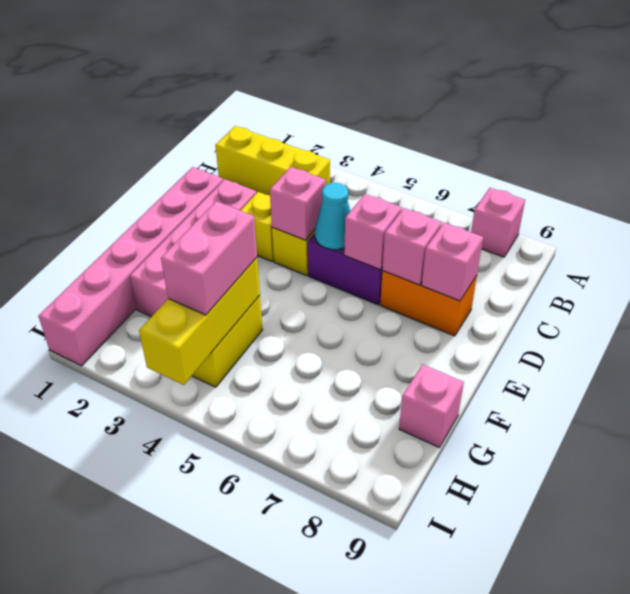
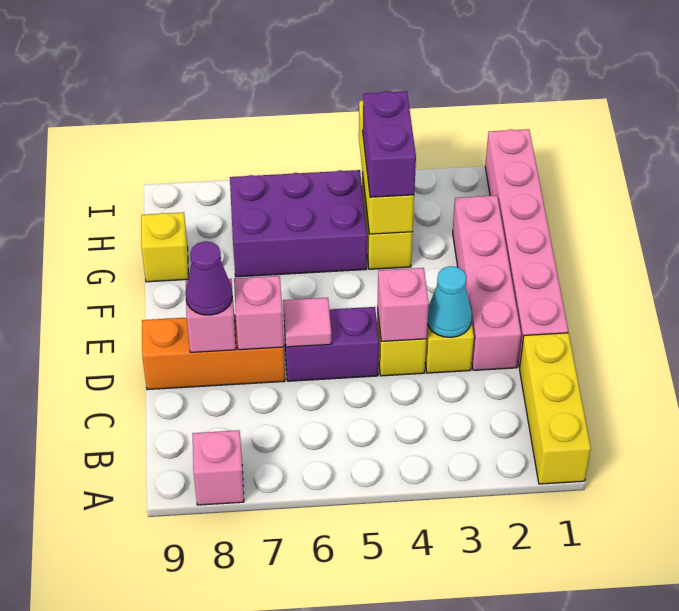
yellow brick B1:B3 level 1 -> yellow brick A1:C1 level 1
cyan cone D5 level 2 -> cyan cone D3 level 2
pink brick D6 level 2 -> pink tile D6 level 2
orange brick D7:D8 level 1 -> orange brick D7:D9 level 1
none -> purple cone D8 level 3
pink brick G4:H4 level 3 -> purple brick G4:H4 level 3
none -> purple brick G5:H7 level 1
pink brick G9 level 1 -> yellow brick G9 level 1

